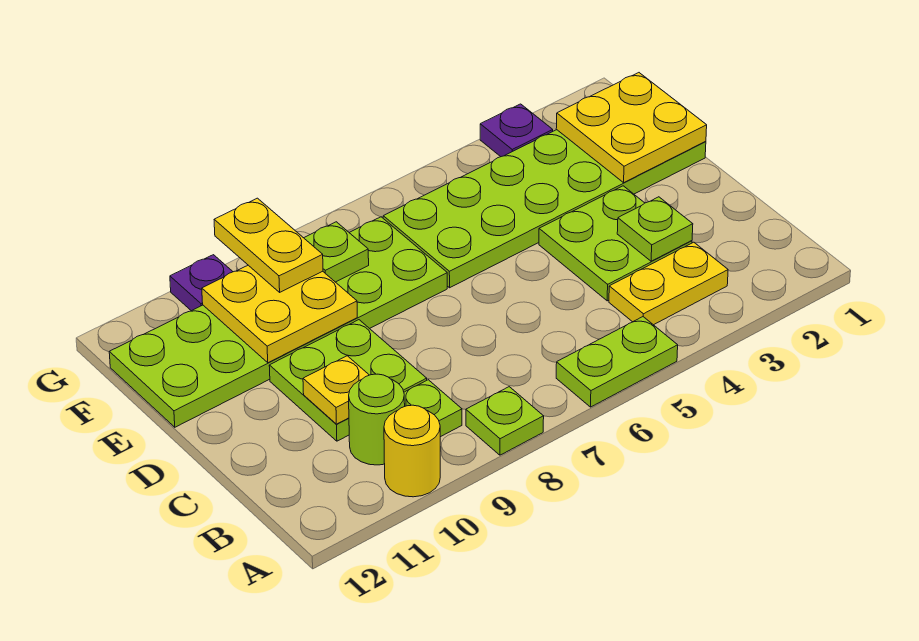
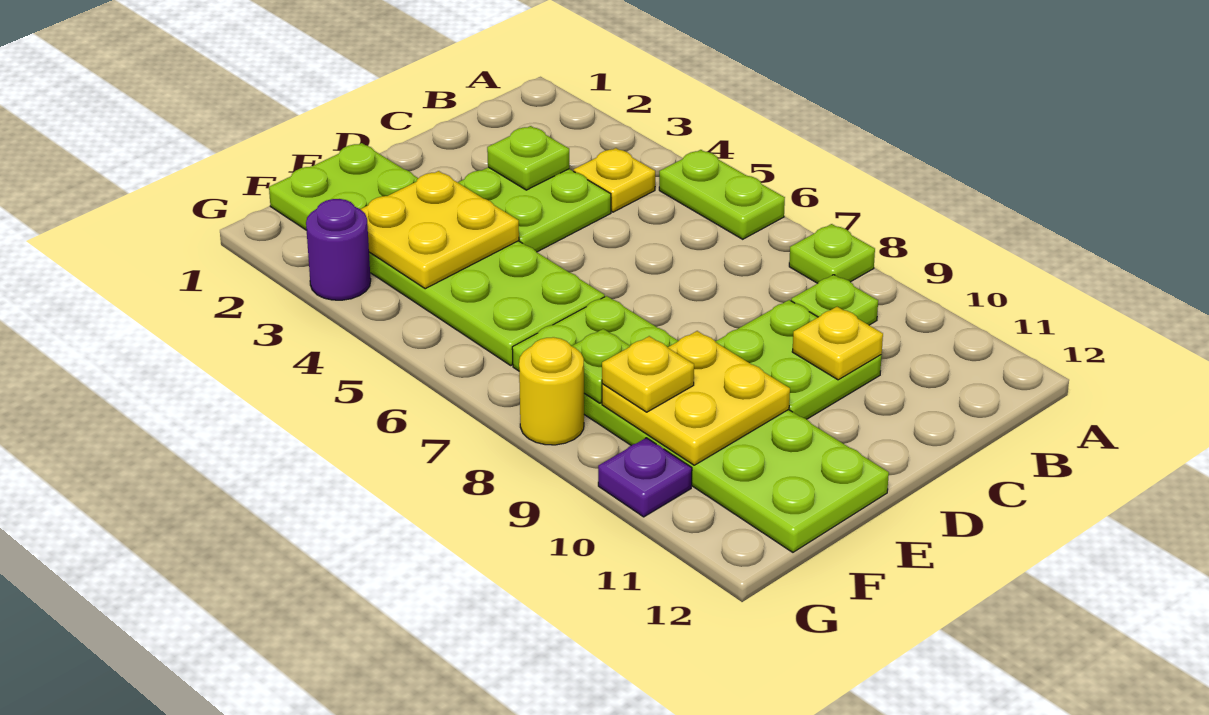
yellow round brick A10 level 1 -> yellow round brick G8 level 1
yellow plate B3:B4 level 1 -> yellow plate B4 level 1
lime round brick B10 level 1 -> none
yellow plate E1:F2 level 2 -> yellow plate E3:F4 level 2
yellow plate F9:G9 level 3 -> yellow plate F9 level 3
purple plate G3 level 1 -> purple round brick G3 level 1

